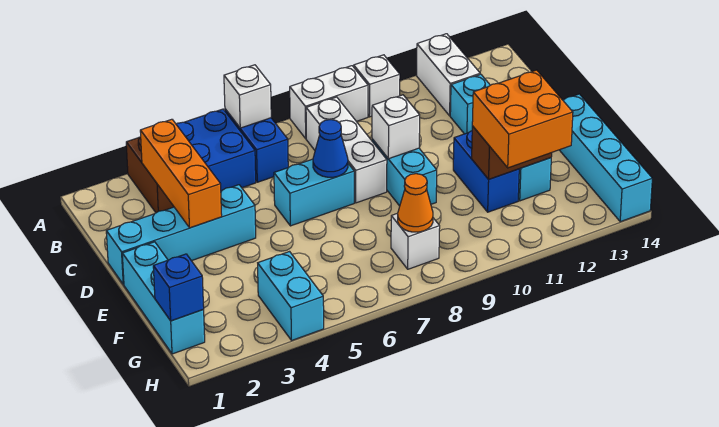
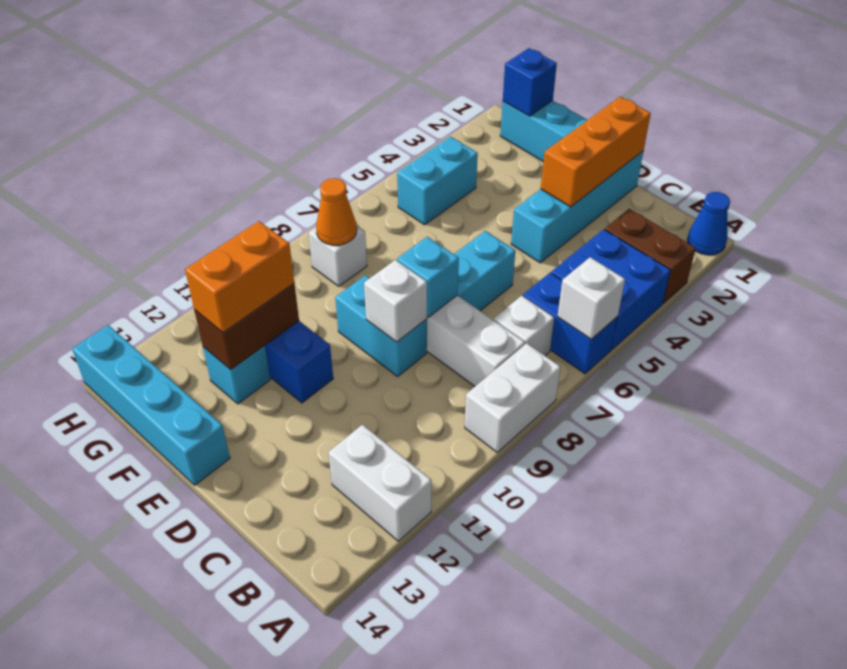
white brick A10 level 1 -> white brick B7 level 1
orange brick B3:D3 level 2 -> orange brick D1:D3 level 2
cyan brick C12 level 1 -> cyan brick D8 level 2
blue cone D7 level 2 -> blue cone A1 level 1
orange brick F11:G12 level 3 -> orange brick F11:F12 level 3
cyan brick G4:H4 level 1 -> cyan brick G4:G5 level 1

